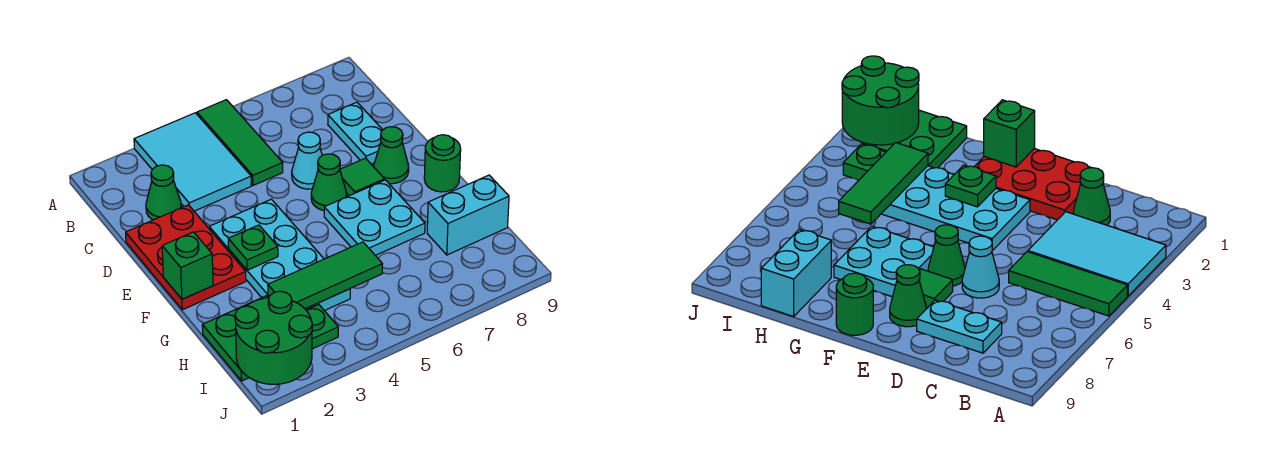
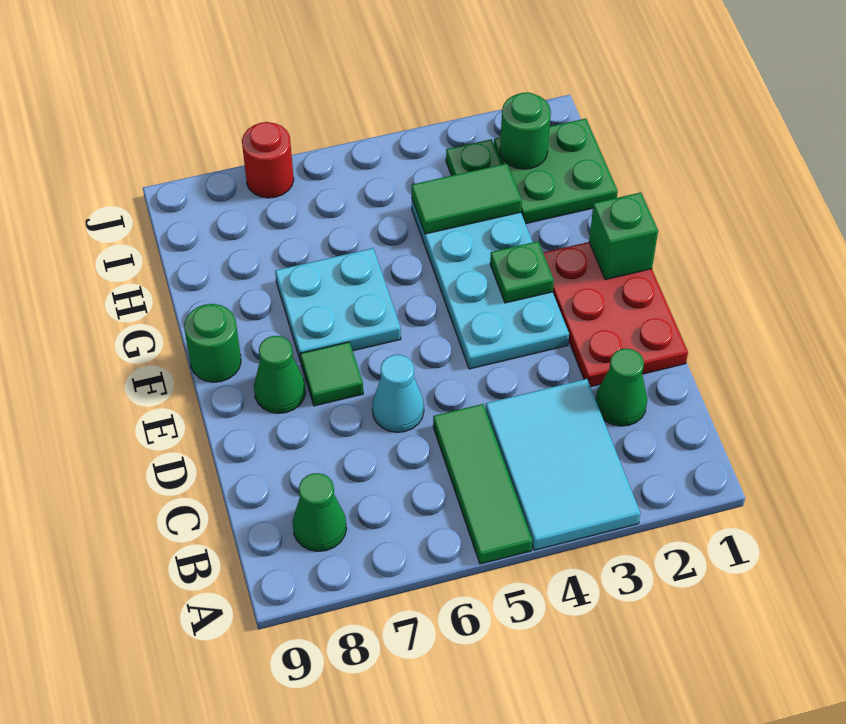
cyan plate C8:D8 level 1 -> none
green cone E6 level 1 -> green cone B8 level 1
green tile H3:H5 level 2 -> green tile H3:H4 level 2
cyan brick H8:H9 level 1 -> none
green round brick I1:J2 level 2 -> green round brick I2 level 2
none -> red round brick J7 level 1

